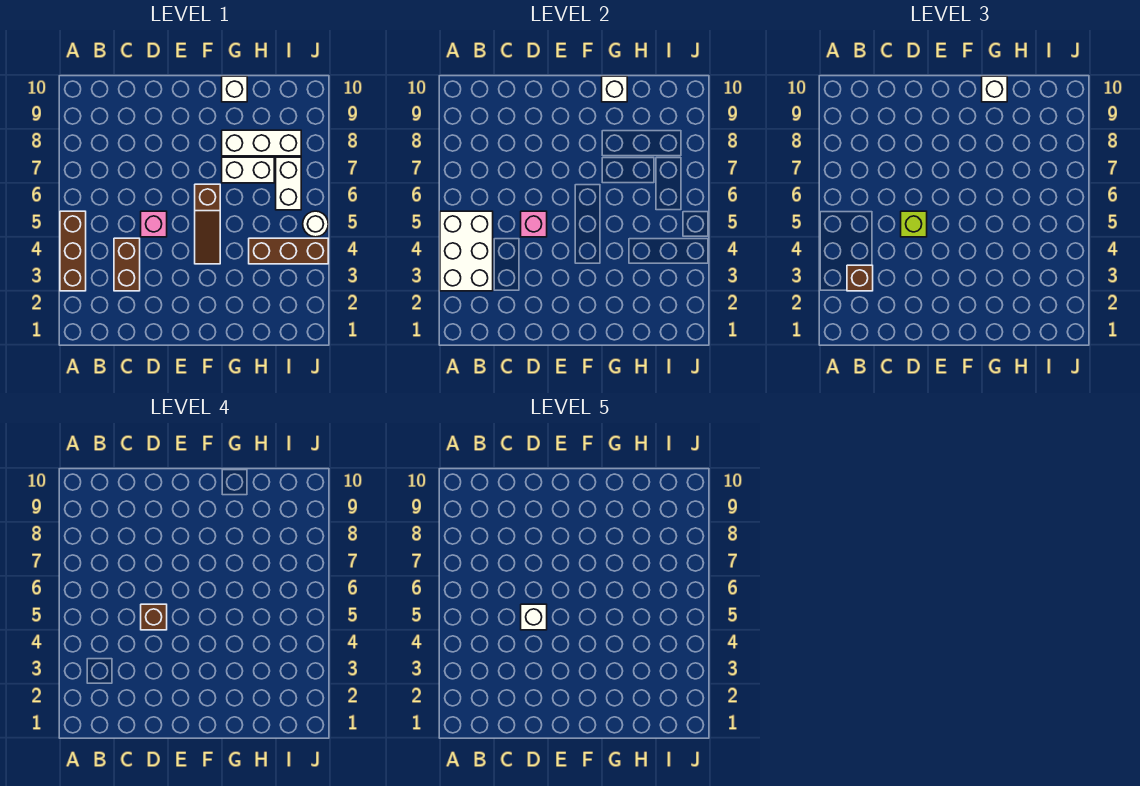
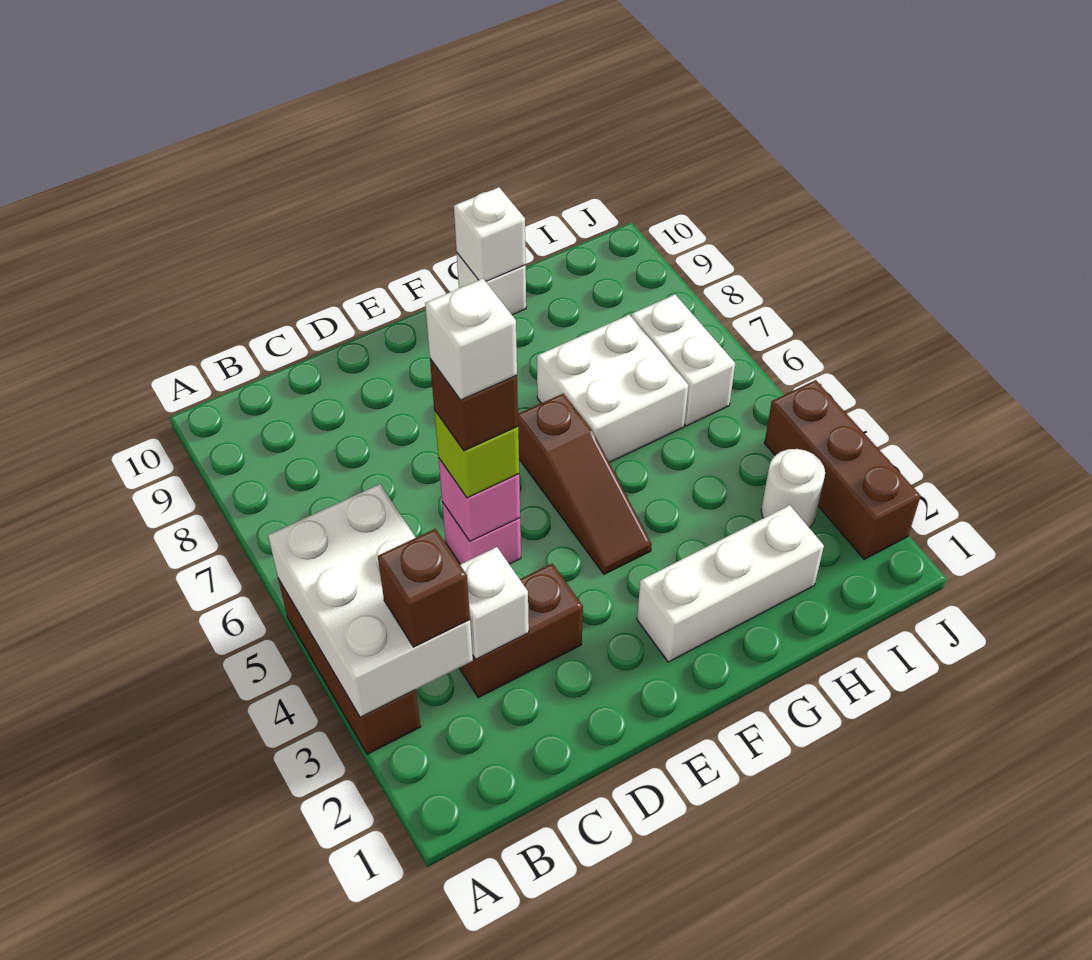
brown brick C3:C4 level 1 -> brown brick C3:D3 level 1
white brick G7:H7 level 1 -> white brick G6:H7 level 1
white brick G8:I8 level 1 -> white brick F2:H2 level 1
white brick G10 level 3 -> white brick C3 level 2
brown brick H4:J4 level 1 -> brown brick J2:J4 level 1
white round brick J5 level 1 -> white round brick I3 level 1

